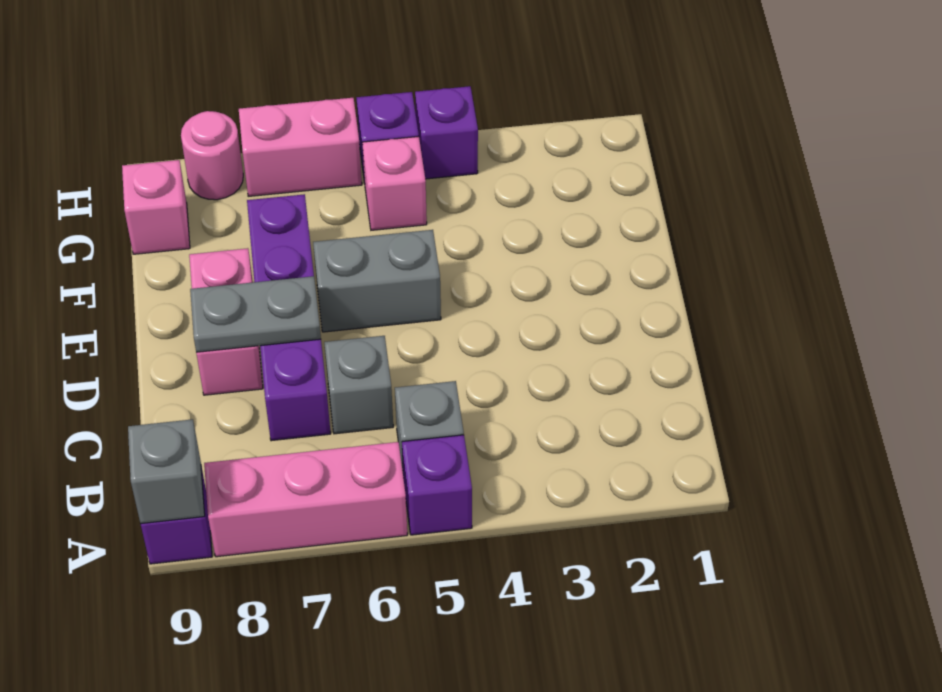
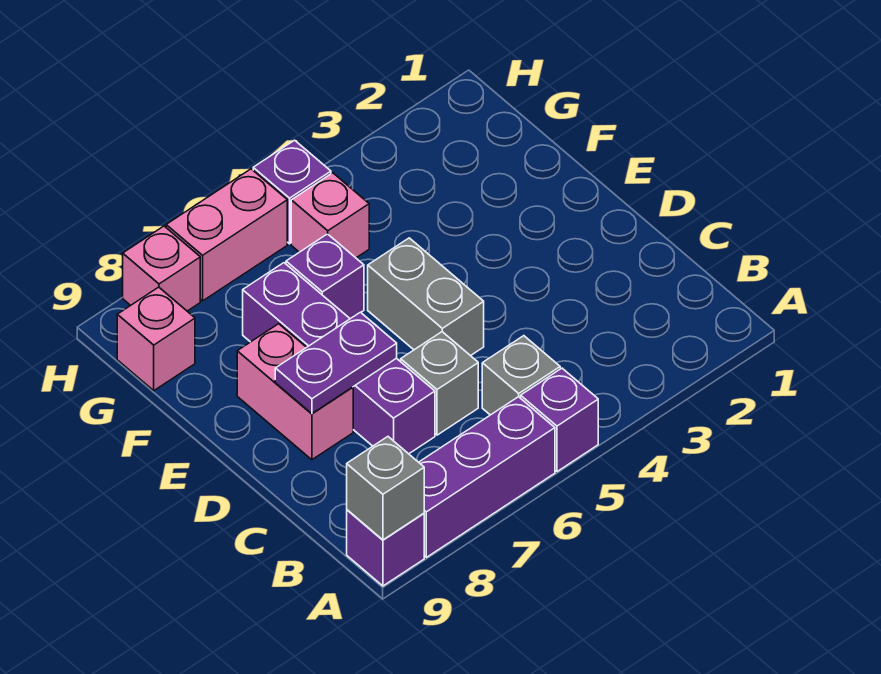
pink brick A6:A8 level 1 -> purple brick A6:A8 level 1
grey plate D7:D8 level 2 -> purple plate D7:D8 level 2
grey brick E5:E6 level 1 -> grey brick D5:E5 level 1
purple brick H4 level 1 -> purple brick F6 level 1
pink round brick H8 level 1 -> pink brick H8 level 1

